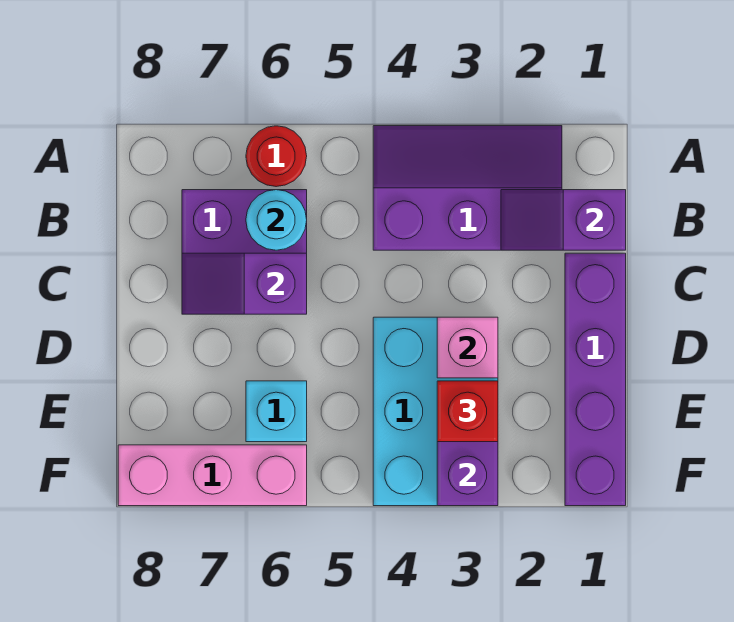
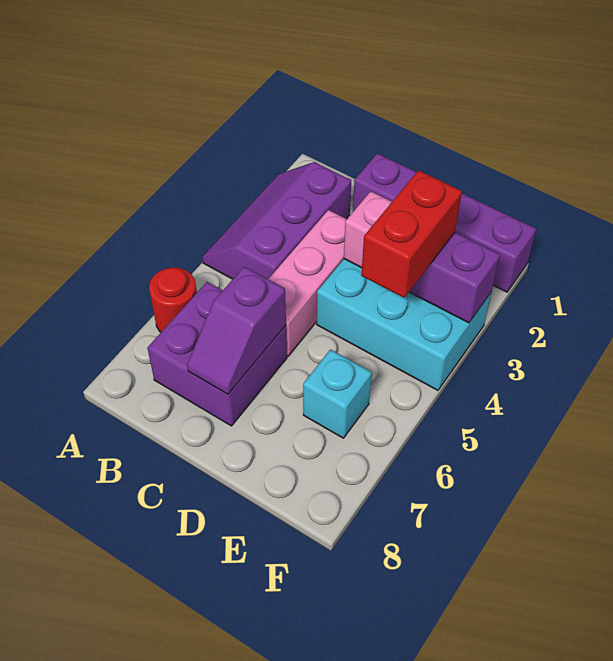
purple slope B1:B2 level 2 top 1 -> none
cyan round brick B6 level 2 -> none
red brick E3 level 3 -> red brick E3:E4 level 3
pink brick F6:F8 level 1 -> pink brick C3:C5 level 1

